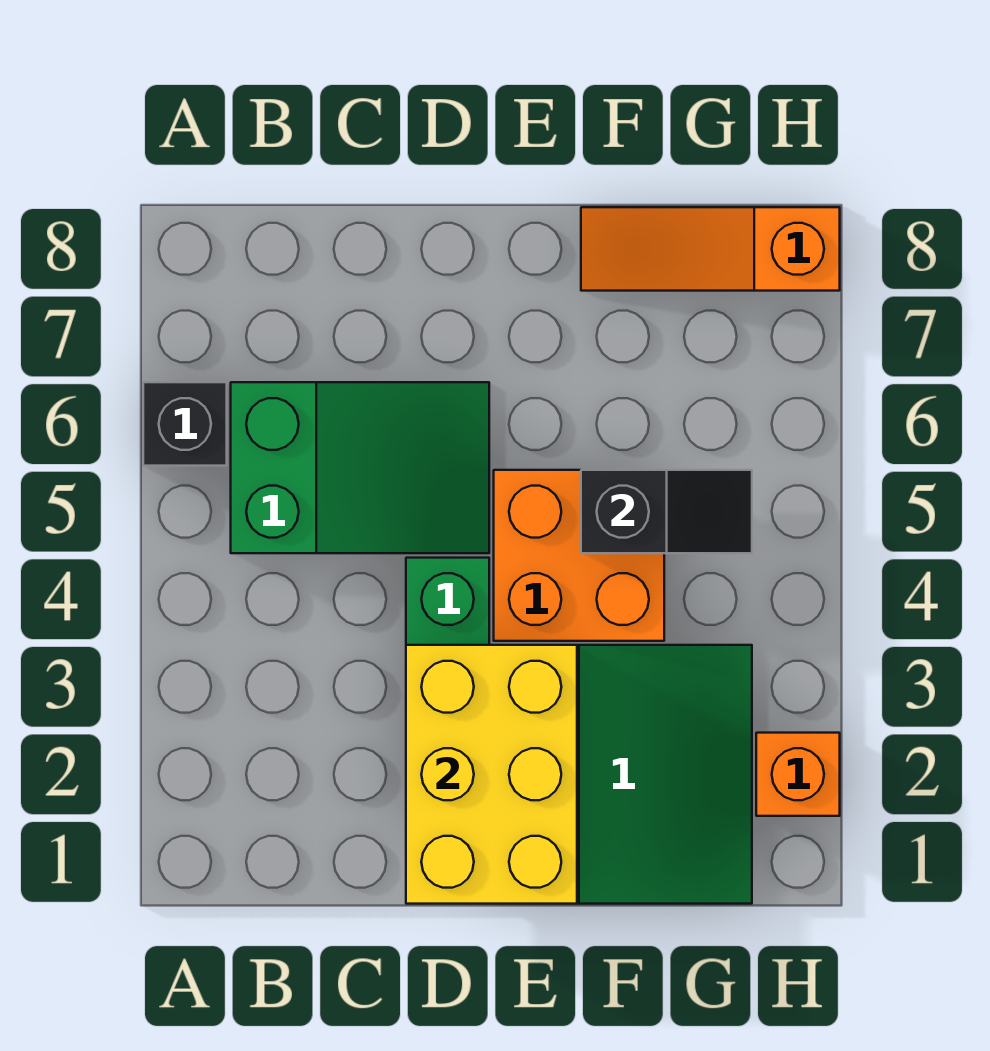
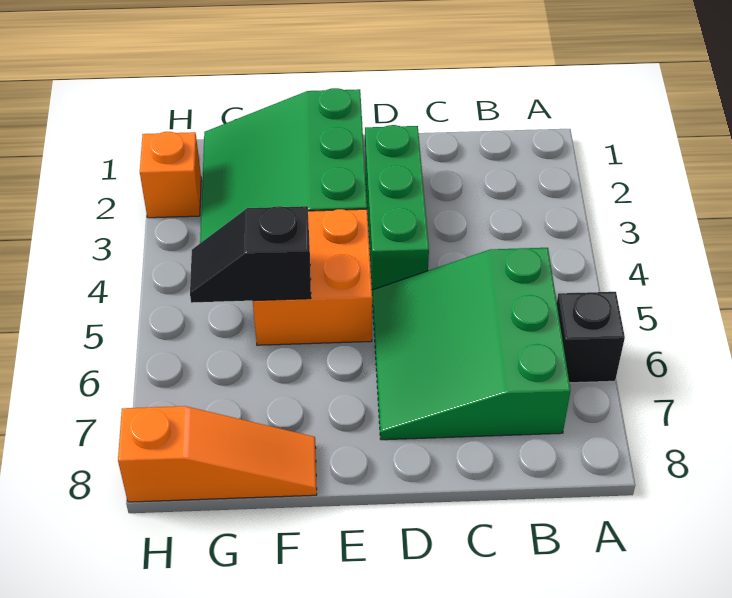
green slope B5:D6 level 1 top B -> green slope B5:D7 level 1 top B
yellow brick D1:E3 level 2 -> none

